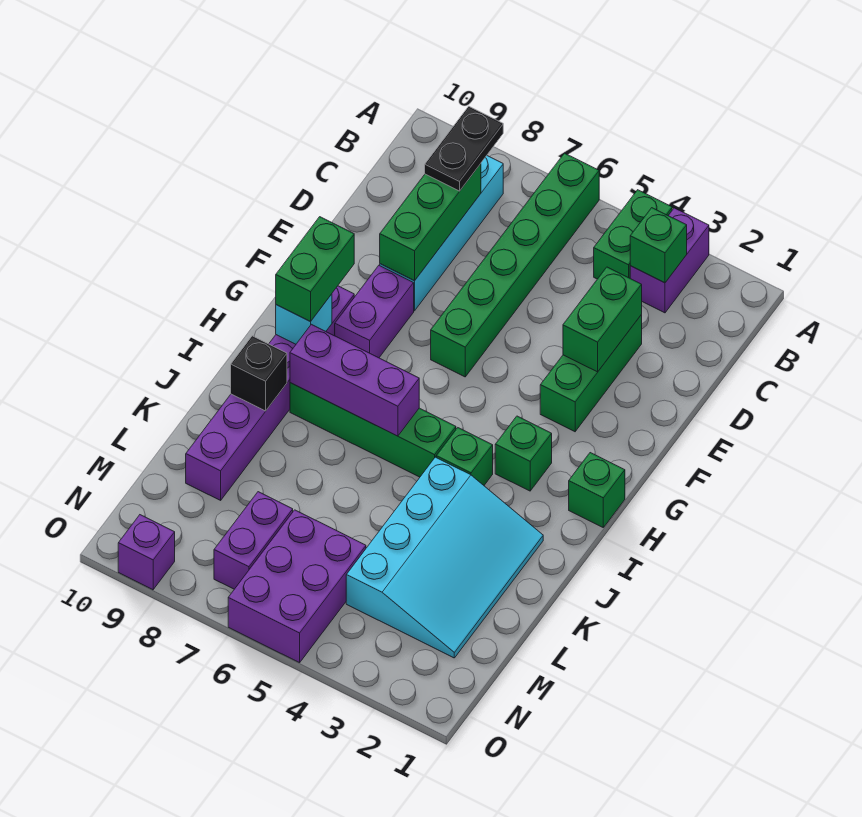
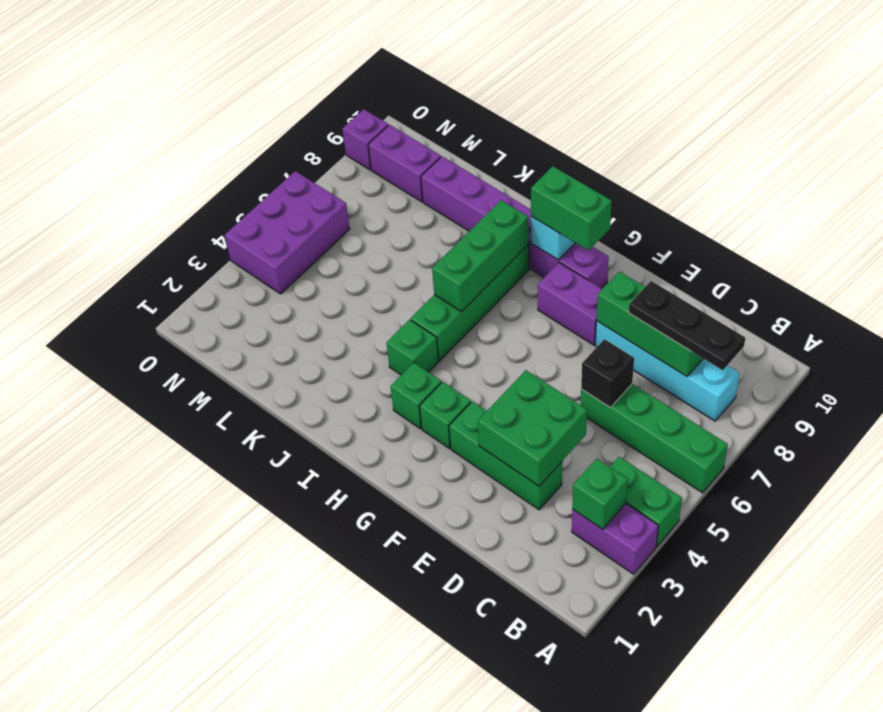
green brick A6:F6 level 1 -> green brick A6:D6 level 1
black plate B8:C8 level 3 -> black plate B8:D8 level 3
green brick D3:E3 level 2 -> green brick D3:E4 level 2
green brick H1 level 1 -> green brick G3 level 1
purple brick I6:I8 level 2 -> green brick I6:I8 level 2
cyan slope J2:M4 level 1 top 4 -> none
black brick J9 level 2 -> black brick D6 level 2
purple brick M5:O6 level 1 -> purple brick N4:O6 level 1
purple brick M7:N7 level 1 -> purple brick M9:N9 level 1

